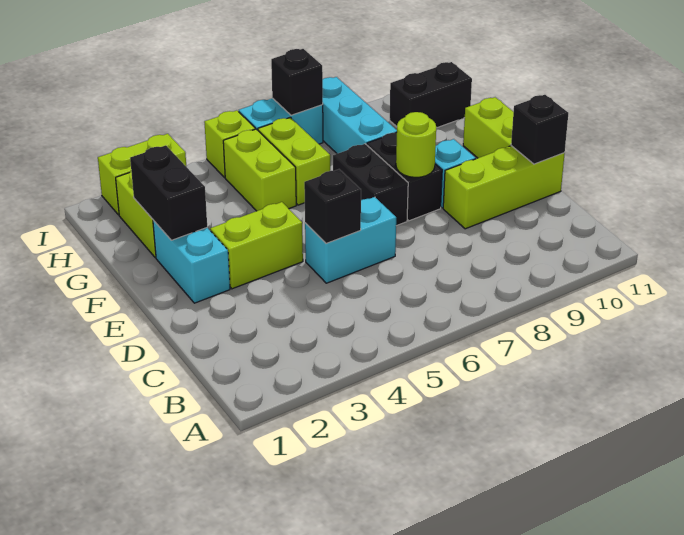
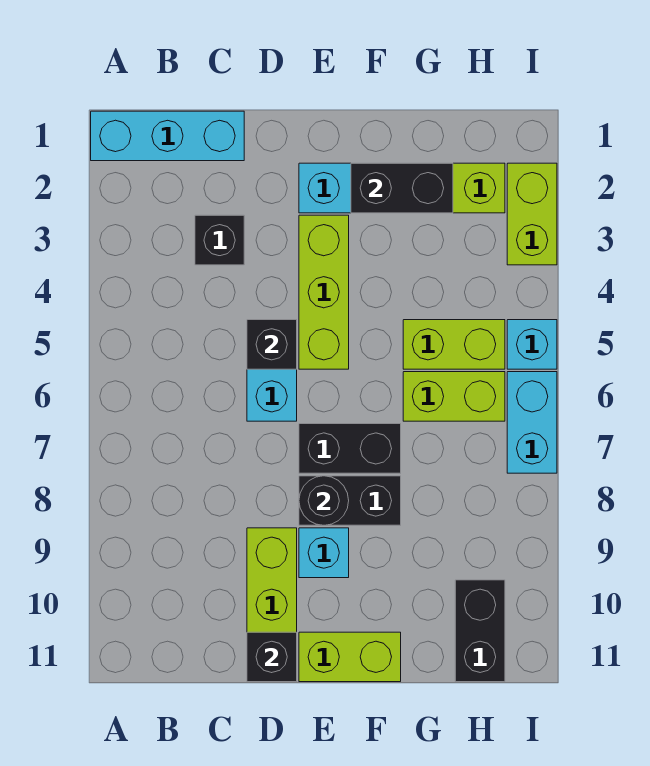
lime brick E3:E4 level 1 -> lime brick E3:E5 level 1
lime round brick E8 level 2 -> black round brick E8 level 2
cyan brick G8:I8 level 1 -> cyan brick A1:C1 level 1
lime brick I5 level 1 -> cyan brick I5 level 1
black brick I7 level 2 -> black brick C3 level 1

